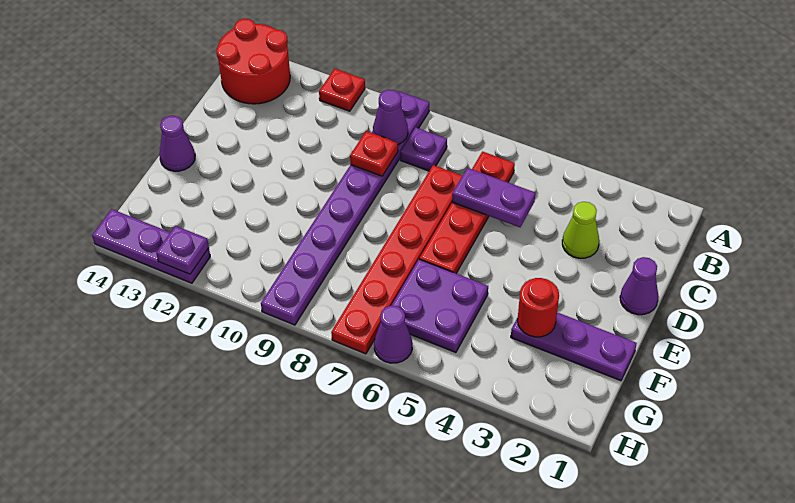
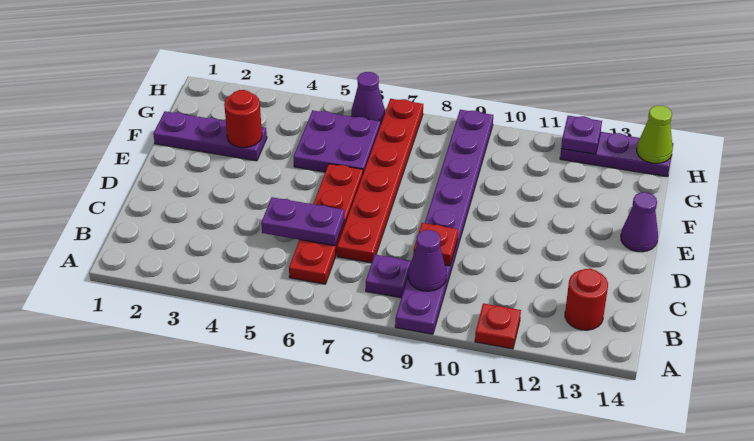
red round brick A13:B14 level 1 -> red round brick B13 level 1
lime cone C3 level 1 -> lime cone H14 level 2
purple cone D1 level 1 -> none

